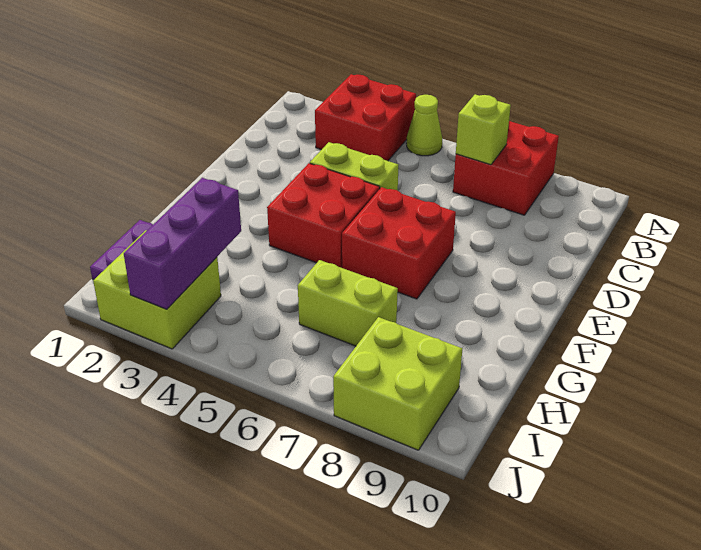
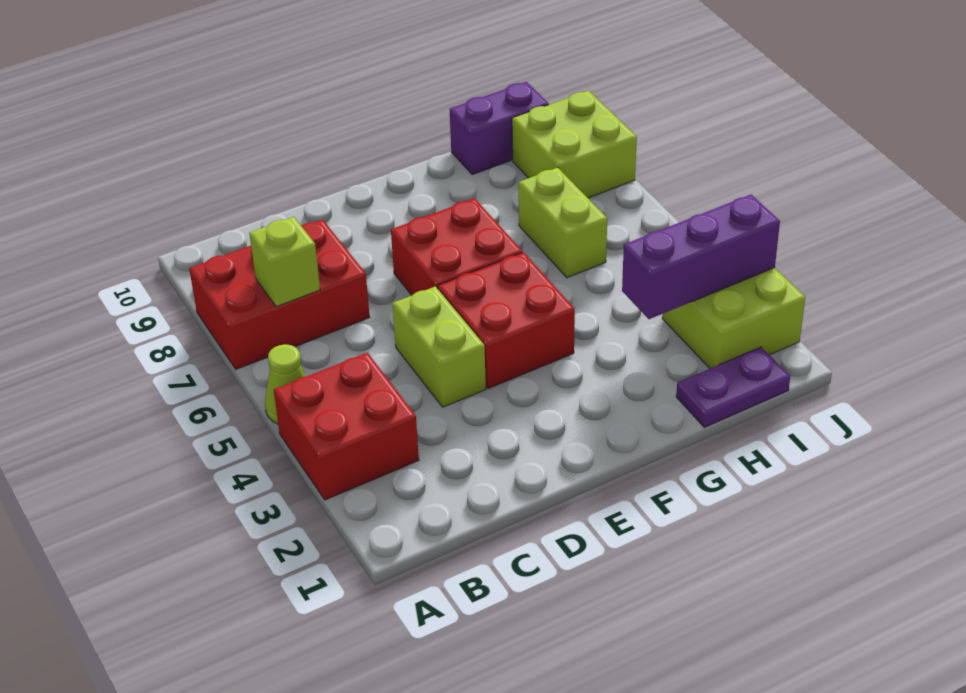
red brick A7:B8 level 1 -> red brick A7:C8 level 1
none -> purple brick H10:I10 level 1

